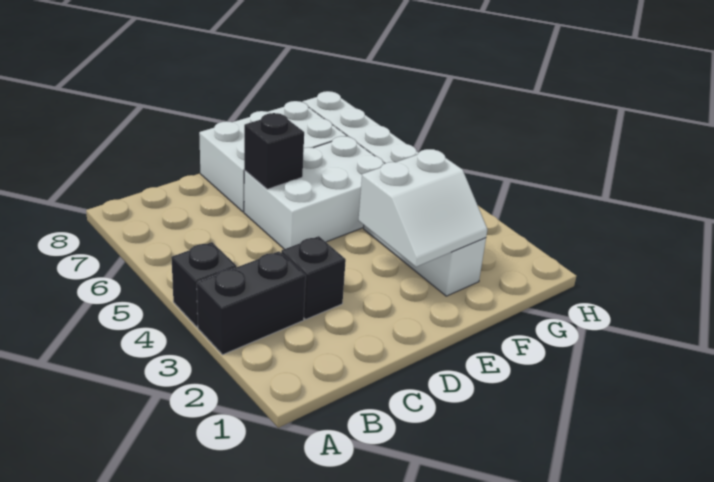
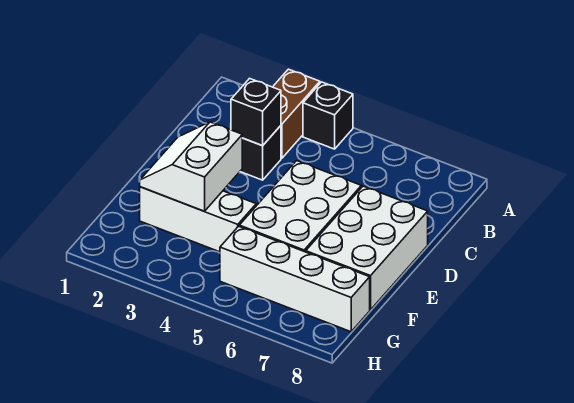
black brick A3:B3 level 1 -> brown brick A3:B3 level 1
black brick D6 level 2 -> black brick C3 level 2

